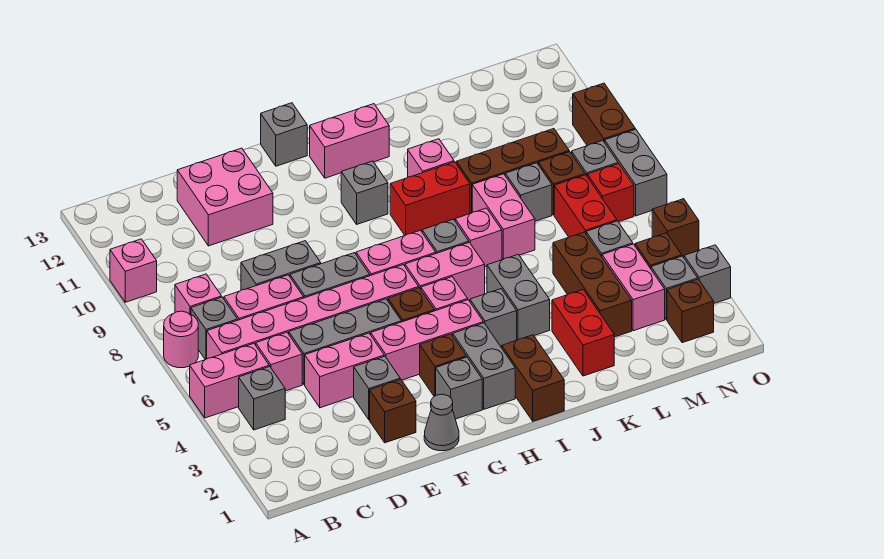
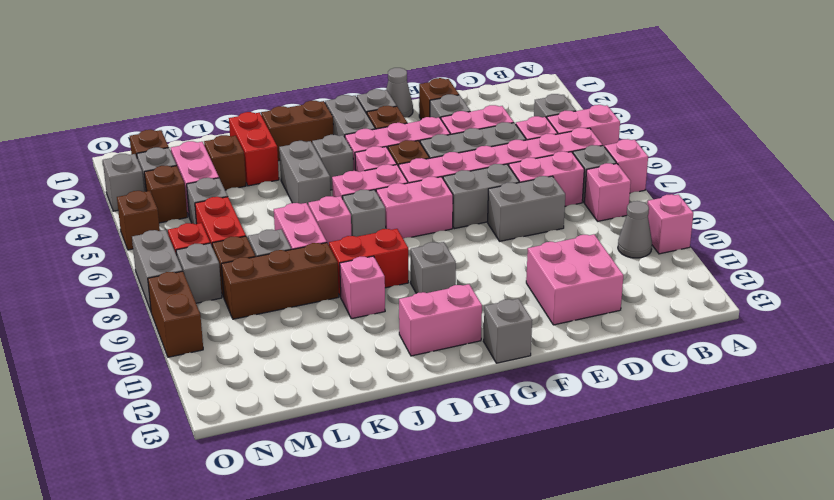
pink round brick A7 level 1 -> pink brick A7 level 1
none -> grey cone B10 level 1
brown brick I1:I2 level 1 -> brown brick I2:J2 level 1
brown brick L3:L5 level 1 -> brown brick L3 level 1

